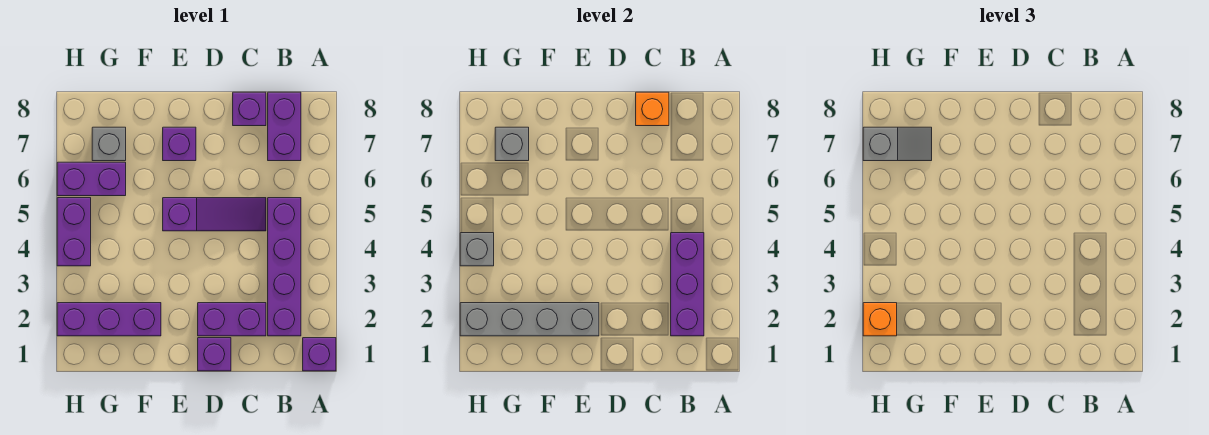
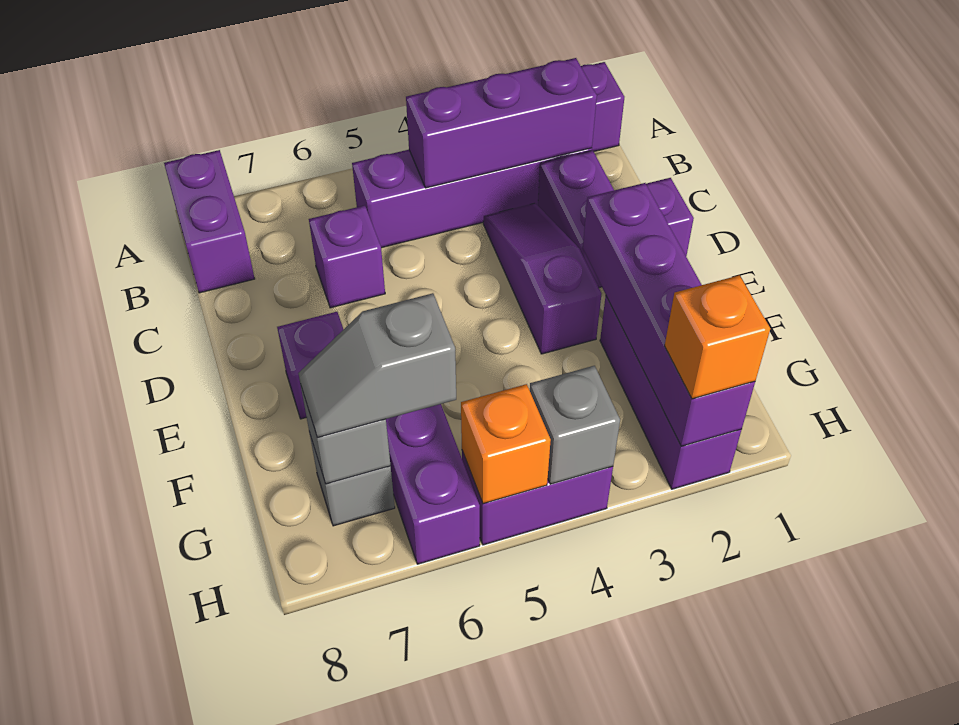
purple brick B7:B8 level 1 -> purple brick A8:B8 level 1
purple slope C5:E5 level 1 top E -> purple slope C3:E3 level 1 top E
purple brick C8 level 1 -> purple brick C6 level 1
orange brick C8 level 2 -> orange brick H5 level 2
grey brick E2:H2 level 2 -> purple brick E2:H2 level 2
grey slope G7:H7 level 3 top H -> grey slope G6:G7 level 3 top 6

